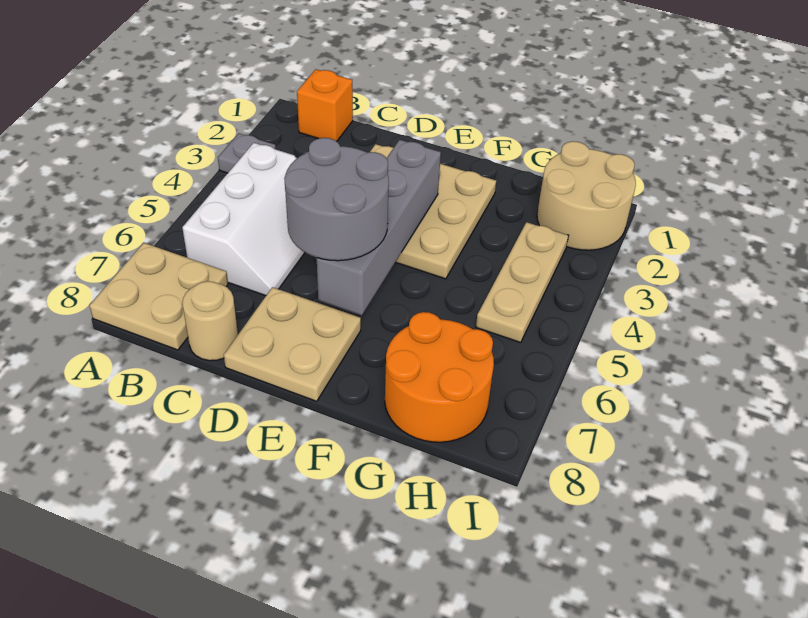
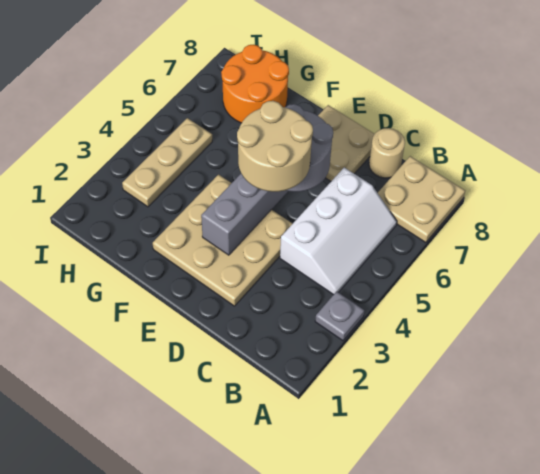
orange brick B1 level 1 -> none
white slope B4:C6 level 1 top B -> white slope B4:C6 level 1 top C
tan round brick H1:I2 level 1 -> tan round brick D4:E5 level 4

